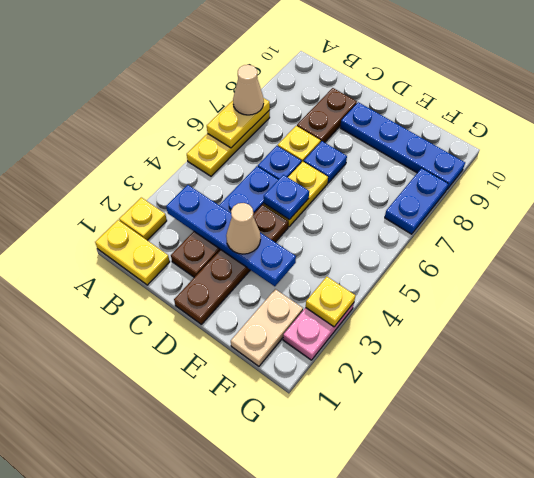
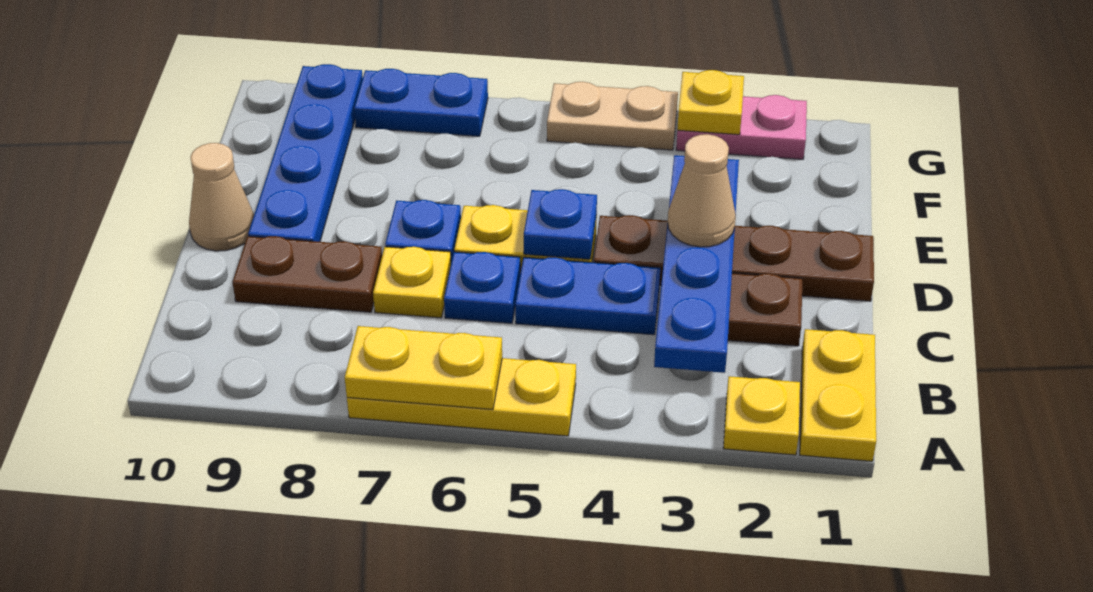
tan cone A7 level 3 -> tan cone D10 level 1
tan plate F1:F2 level 1 -> tan plate G4:G5 level 1

